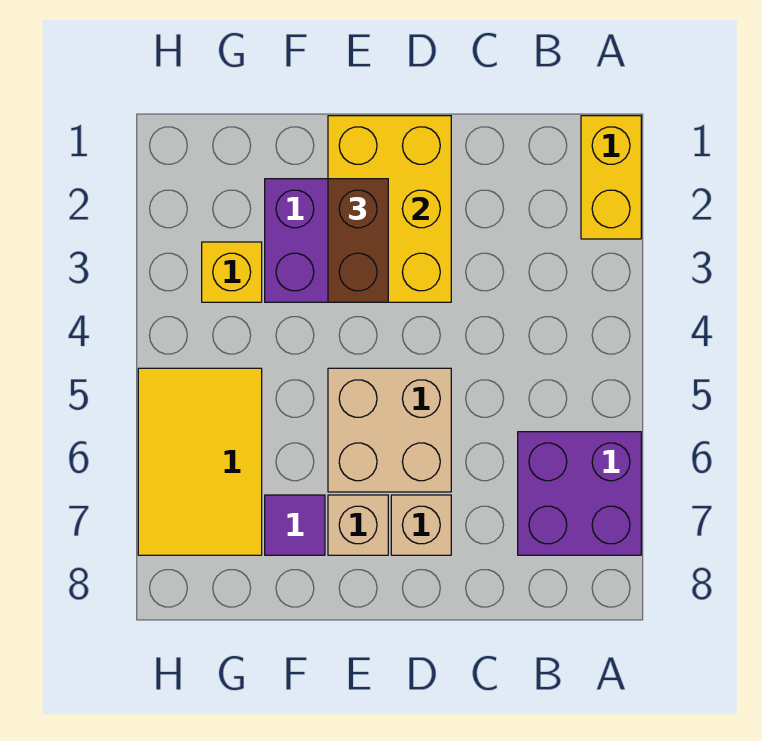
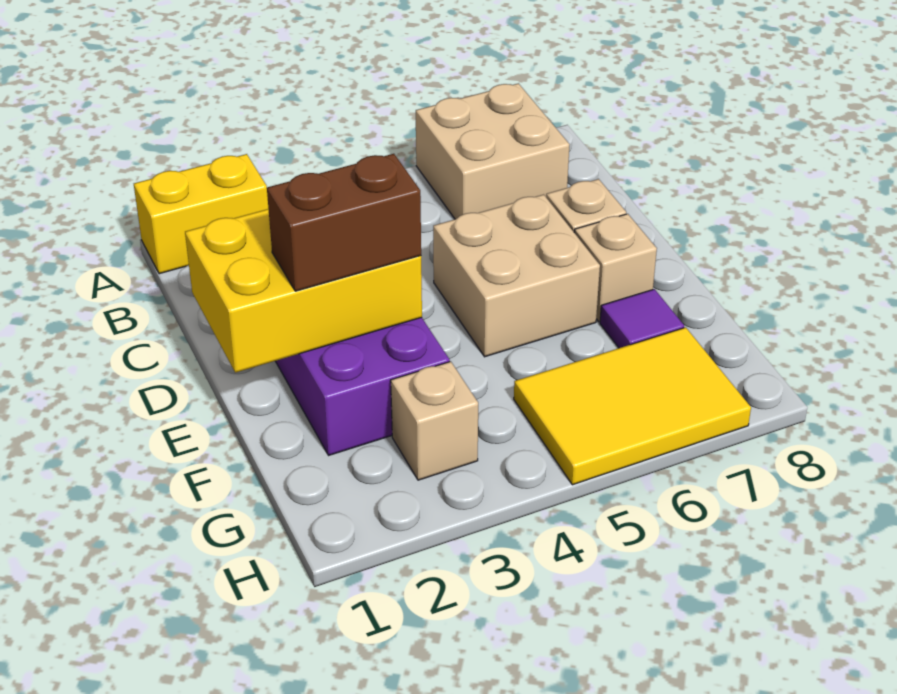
purple brick A6:B7 level 1 -> tan brick A6:B7 level 1
yellow brick G3 level 1 -> tan brick G3 level 1

